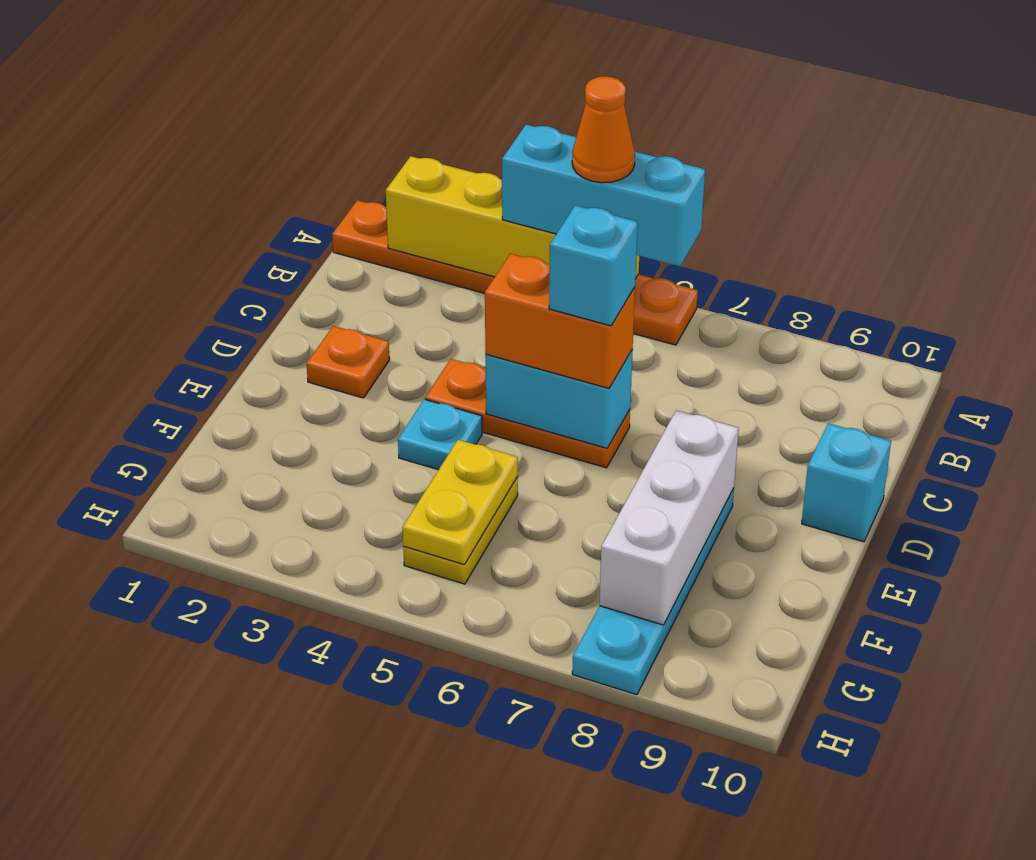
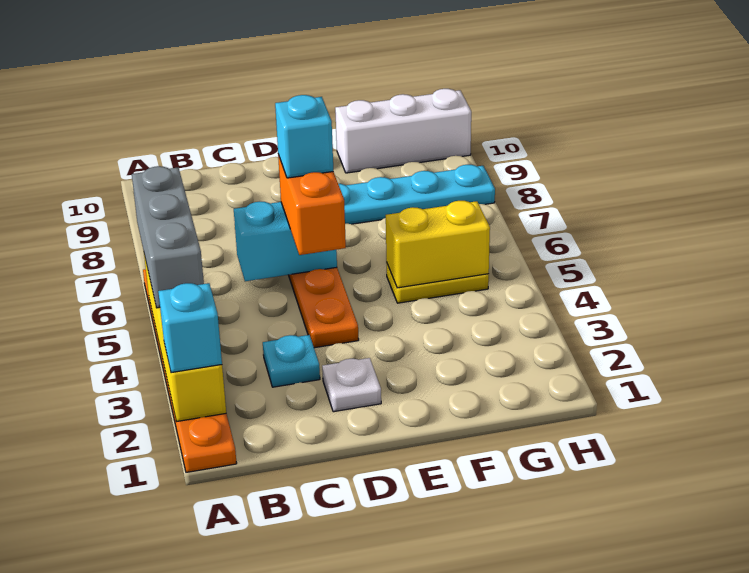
cyan brick A4:A6 level 3 -> grey brick A4:A6 level 3
orange cone A5 level 4 -> none
orange plate D2 level 1 -> white plate D2 level 1
cyan brick D5:D6 level 2 -> cyan brick C6:D6 level 2
cyan brick D10 level 1 -> cyan brick A2 level 3
cyan plate E4 level 1 -> cyan plate C3 level 1
white brick E8:G8 level 2 -> white brick F10:H10 level 1
yellow plate F5:G5 level 2 -> yellow brick F5:G5 level 2

